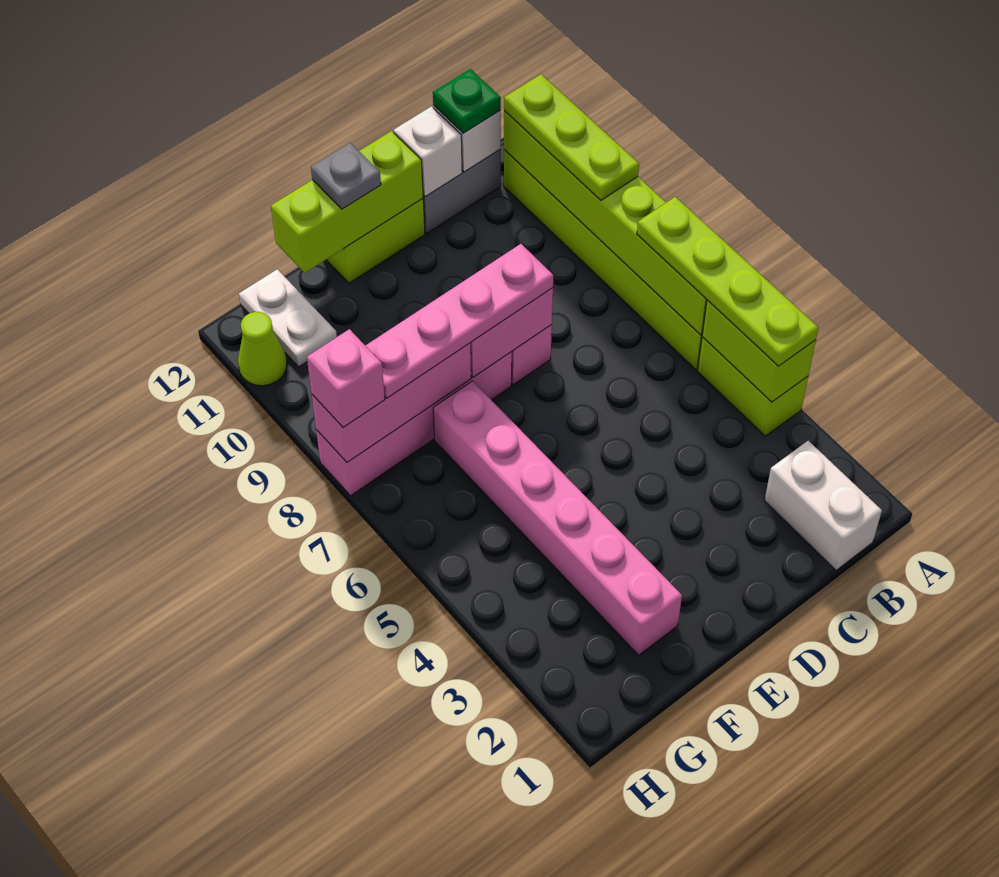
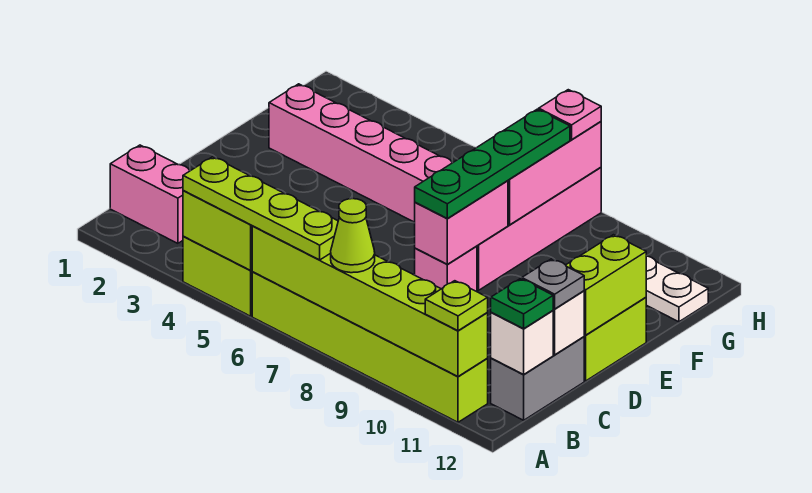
lime plate A9:A11 level 3 -> lime plate A11 level 3
white brick B1:B2 level 1 -> pink brick B1:B2 level 1
pink plate D8:G8 level 3 -> green plate D8:G8 level 3
lime brick D12:F12 level 2 -> lime brick D12:E12 level 2
grey plate E12 level 3 -> grey plate C12 level 3
pink brick H8 level 3 -> pink plate H8 level 3
lime cone H11 level 1 -> lime cone A8 level 3

